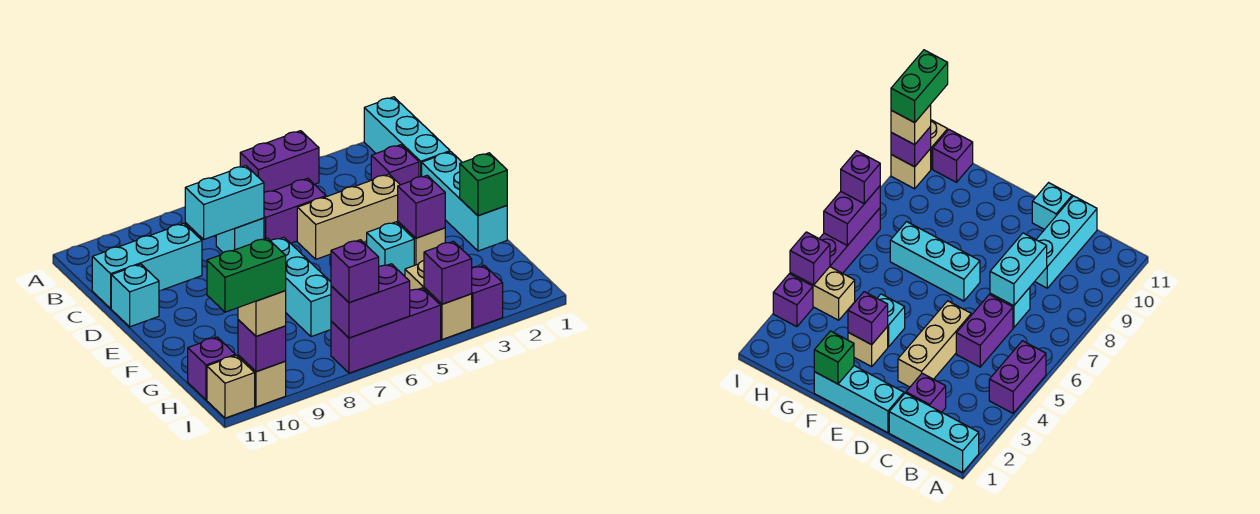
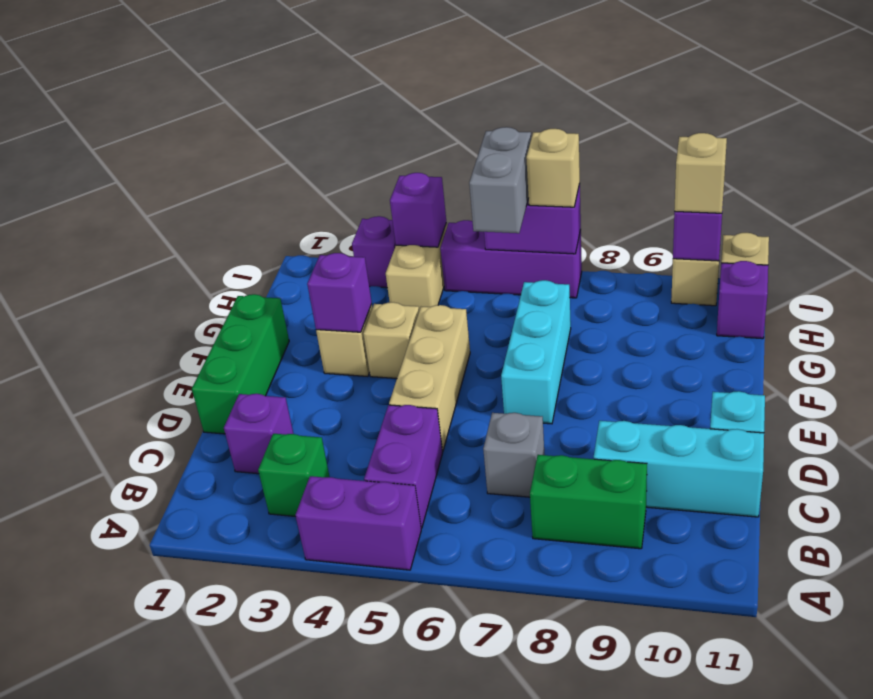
cyan brick A1:C1 level 1 -> none
purple brick C5:C6 level 1 -> purple brick B5:C5 level 1
cyan brick C7 level 1 -> grey brick C7 level 1
cyan brick C7:C8 level 2 -> none
cyan brick D1:F1 level 1 -> green brick D1:F1 level 1
tan brick D3:D5 level 1 -> tan brick D5:F5 level 1
green brick F1 level 2 -> green brick B3 level 1
cyan brick F4 level 1 -> tan brick F4 level 1
none -> grey brick H6:I6 level 3
purple brick I7 level 3 -> tan brick I7 level 3
green brick I10:I11 level 4 -> green brick B8:B9 level 1

